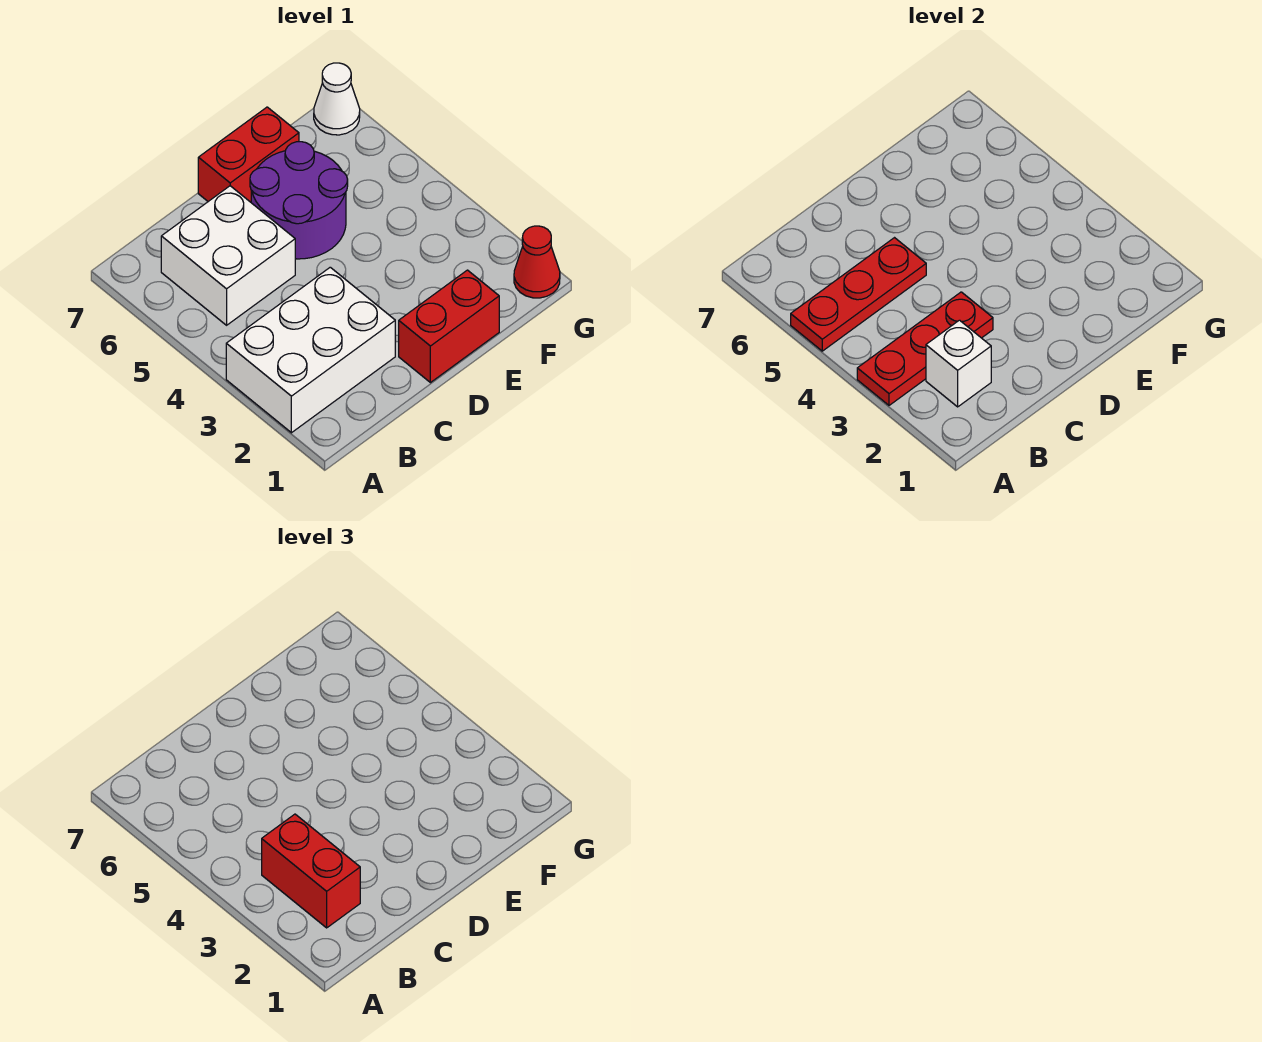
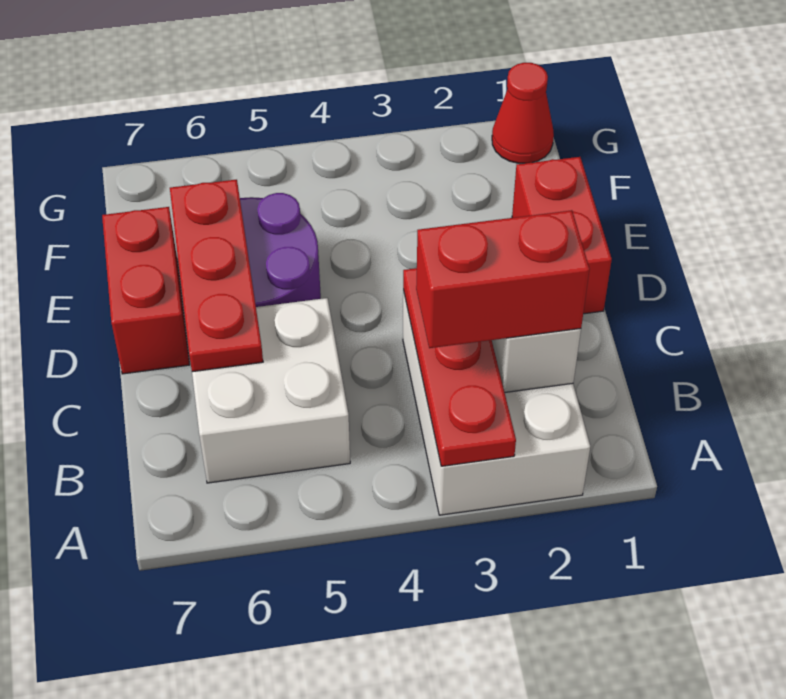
red plate A5:C5 level 2 -> red plate C6:E6 level 2
white cone G7 level 1 -> none

